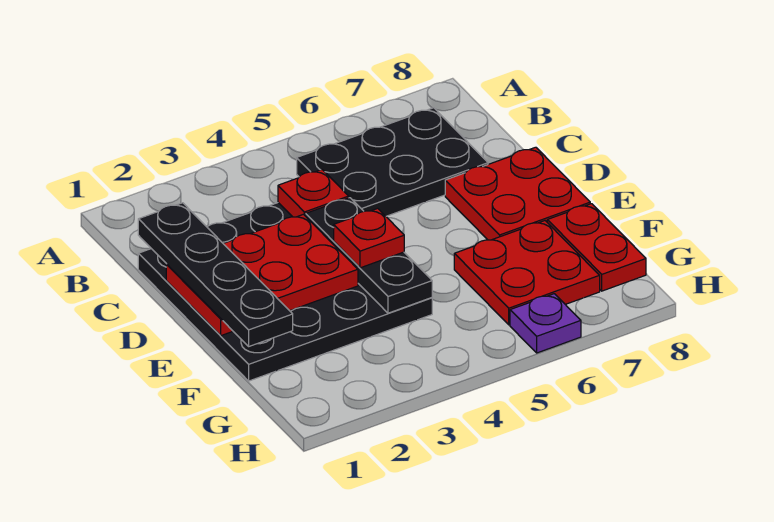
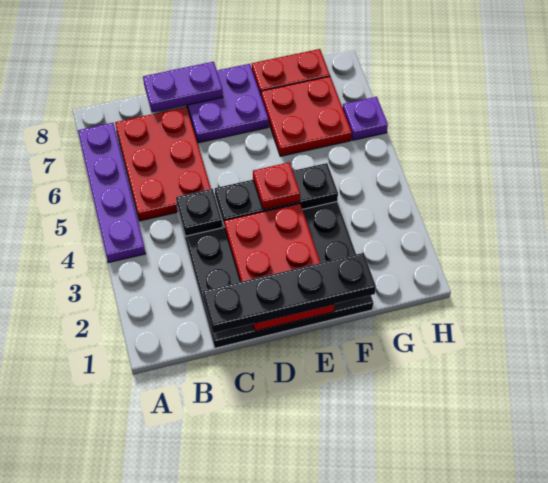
none -> purple plate A4:A7 level 1
black plate B5:C7 level 1 -> red plate B5:C7 level 1
red plate C4 level 2 -> black plate C4 level 2
none -> purple plate C8:D8 level 2
red plate D7:E8 level 1 -> purple plate D7:E8 level 1

